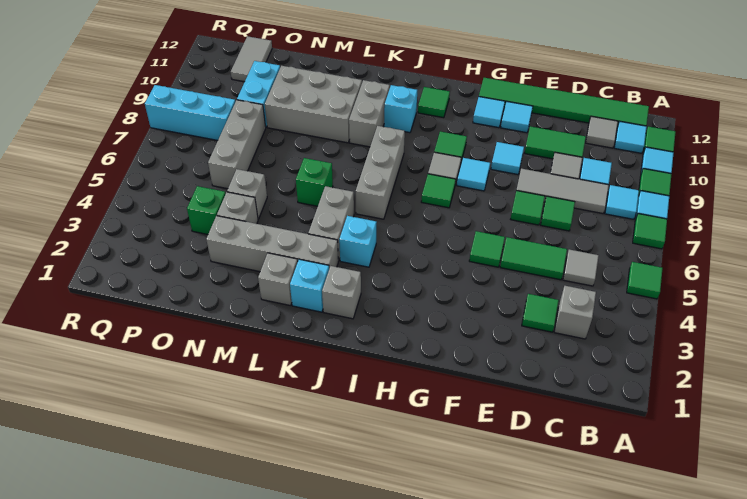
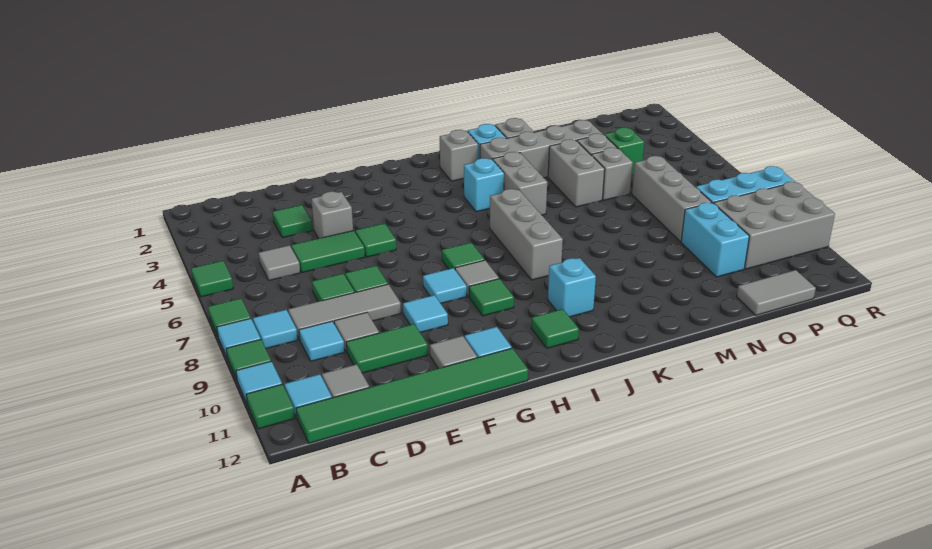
grey brick C3 level 1 -> grey brick E4 level 1
cyan tile F11 level 1 -> grey tile F11 level 1
grey brick K9:K10 level 1 -> grey brick M4:M5 level 1
green brick L6 level 1 -> none
grey brick L9:N10 level 1 -> grey brick P9:R10 level 1
grey tile P11:P12 level 1 -> grey tile O12:P12 level 1

